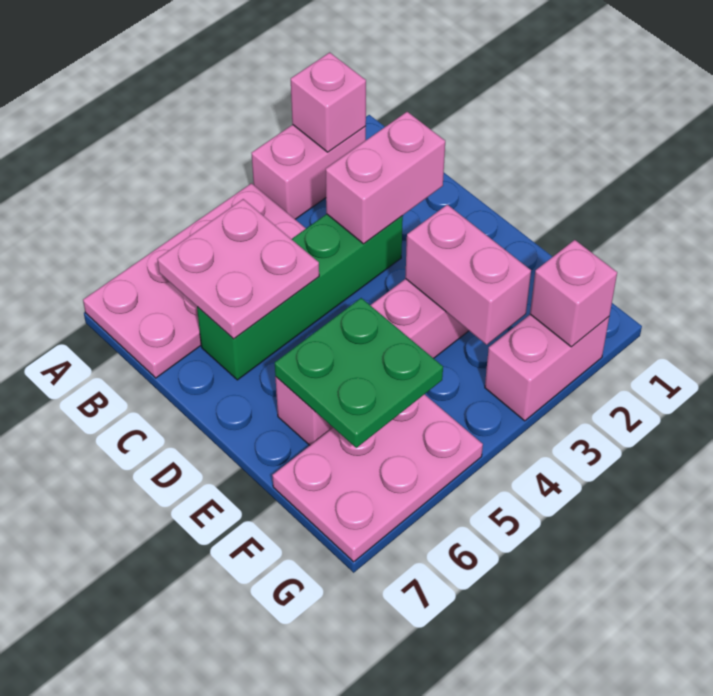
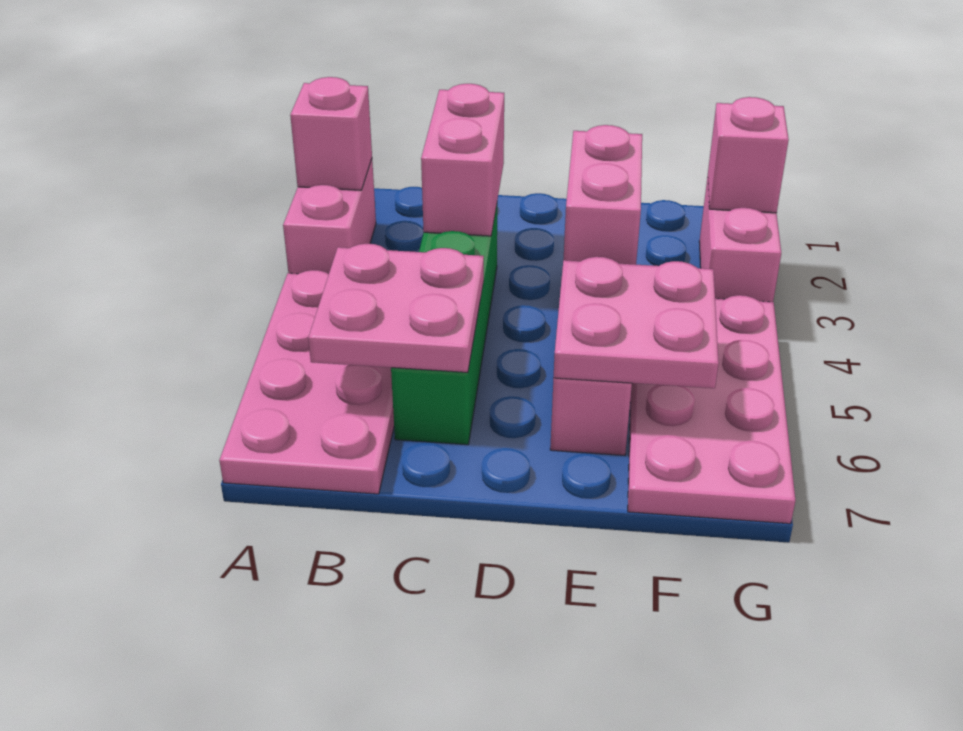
pink brick E3:F3 level 2 -> pink brick E3:E4 level 2
green plate E5:F6 level 2 -> pink plate E5:F6 level 2
pink plate F5:G7 level 1 -> pink plate F4:G7 level 1

